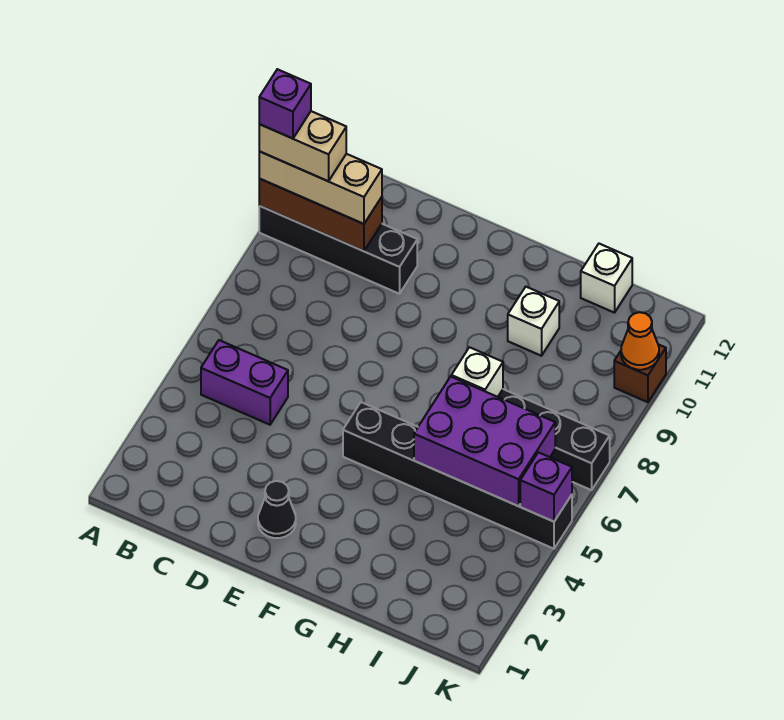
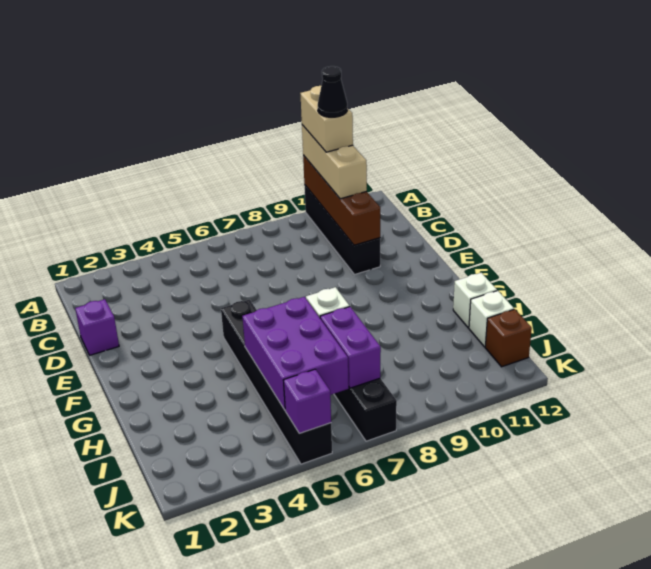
brown brick A10:C10 level 2 -> brown brick A10:D10 level 2
purple brick A10 level 5 -> purple brick D1 level 1
purple brick B5:C5 level 1 -> purple brick I7:J7 level 2
black cone E2 level 1 -> black cone B10 level 5
white brick H10 level 1 -> white brick H12 level 1
brown brick K10 level 1 -> brown brick J12 level 1
orange cone K10 level 2 -> none

